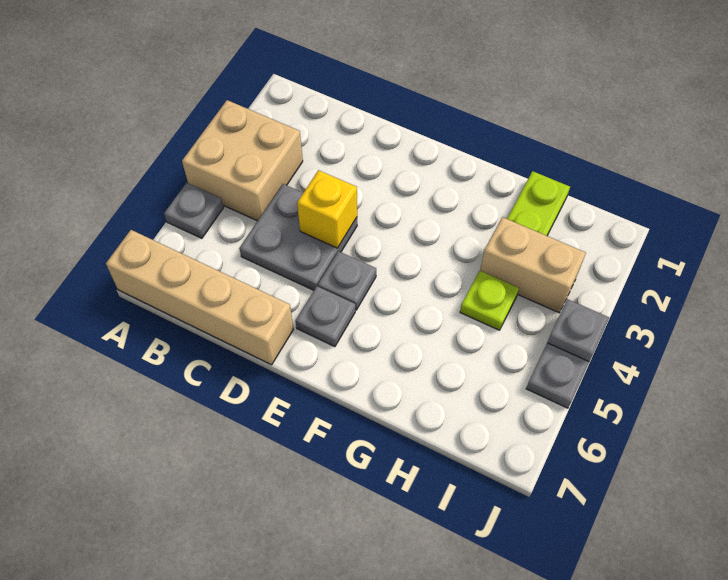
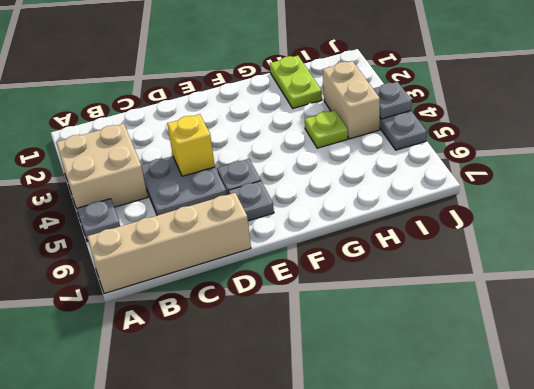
tan brick H3:I3 level 1 -> tan brick I3:I4 level 1

